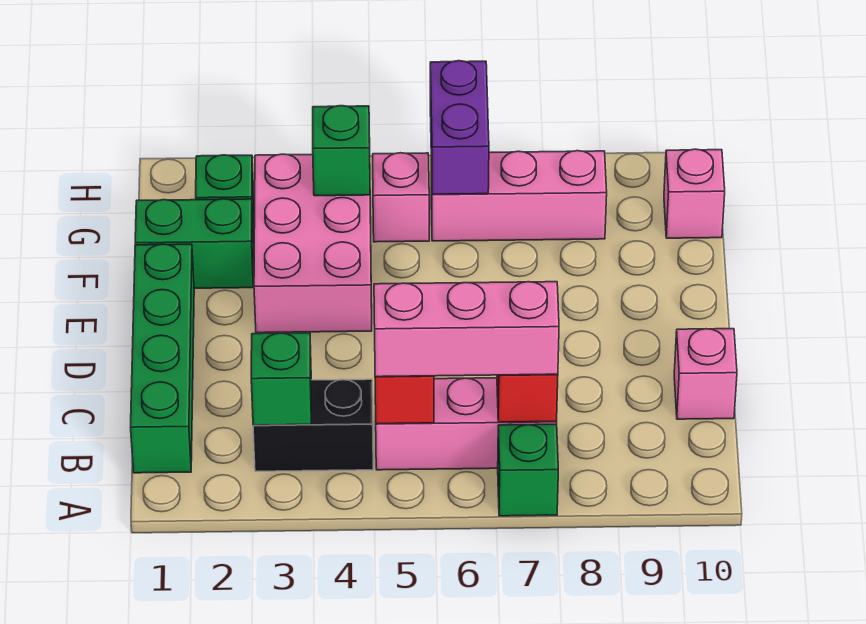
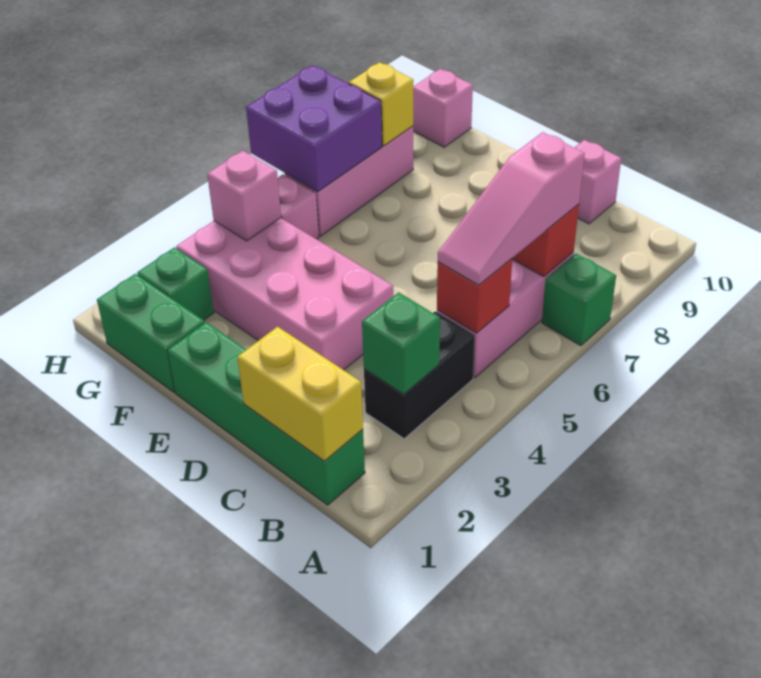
none -> yellow brick B1:C1 level 2
pink brick B5:B7 level 3 -> pink slope B5:B7 level 3 top 7
pink brick E3:G4 level 1 -> pink brick D3:G4 level 1
green brick F1:F2 level 1 -> green brick F1:G1 level 1
green brick G4 level 2 -> pink brick G4 level 2
purple brick G6:H6 level 2 -> purple brick G6:H7 level 2
none -> yellow brick G8 level 2

